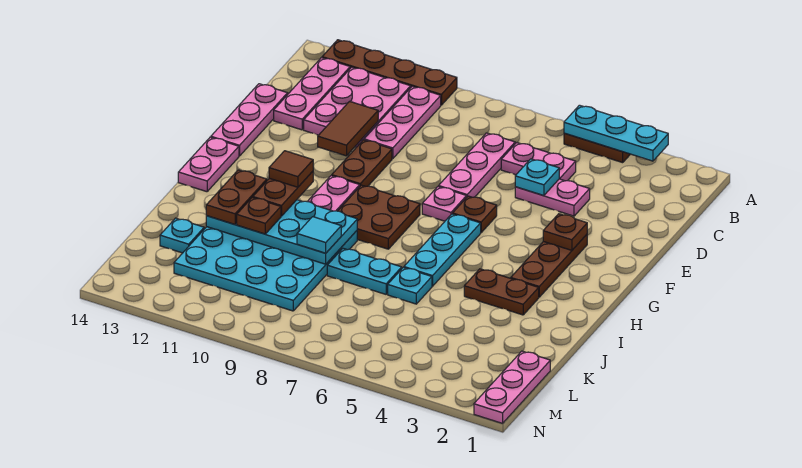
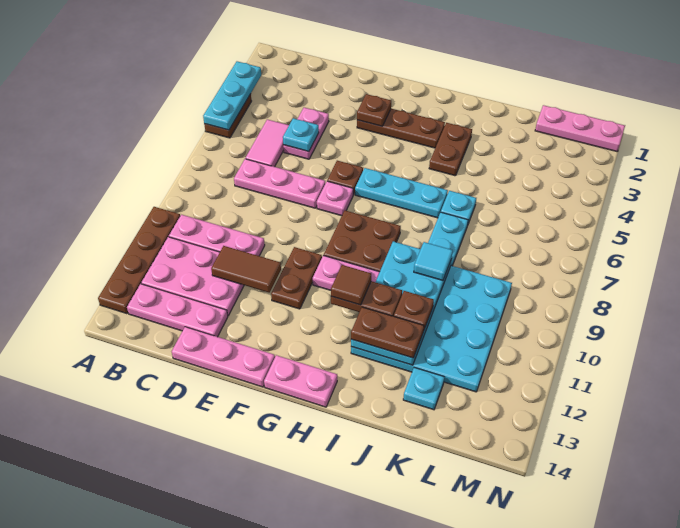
pink plate C5:C6 level 1 -> pink tile C5:C6 level 1
brown plate E10:F10 level 1 -> brown plate F10:F11 level 1

